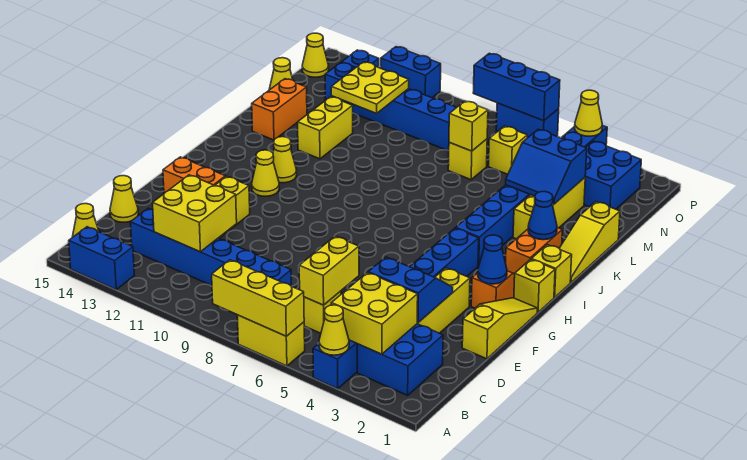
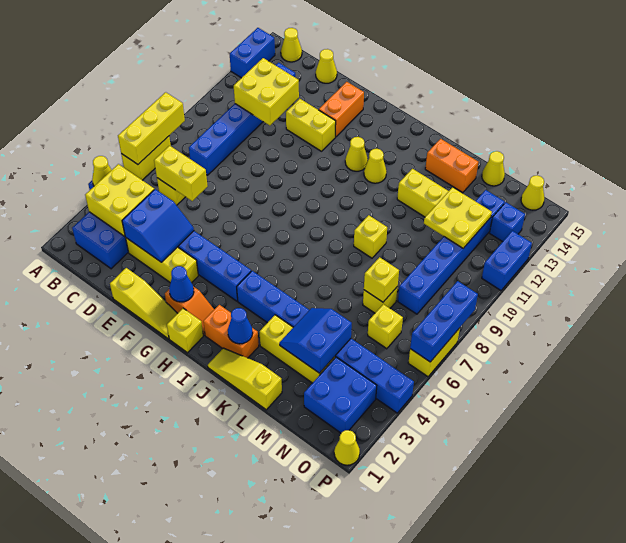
yellow brick I1 level 1 -> yellow brick K9 level 1
yellow cone P4 level 2 -> yellow cone P1 level 1
blue brick P6:P7 level 1 -> yellow brick P6:P7 level 1

